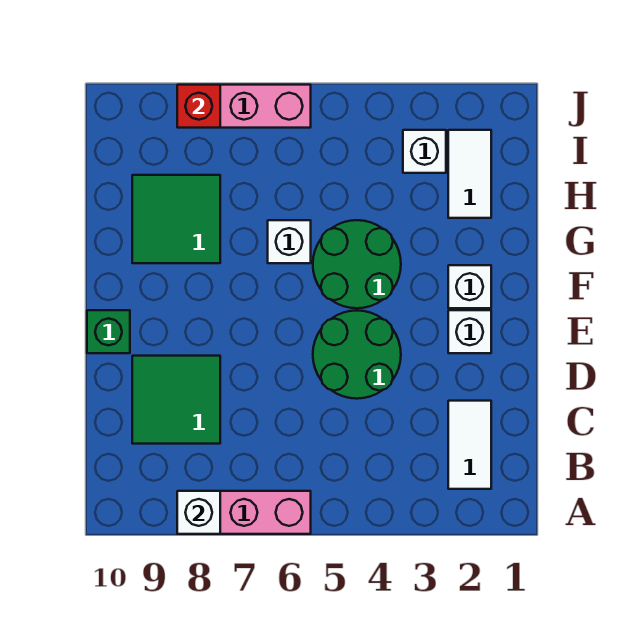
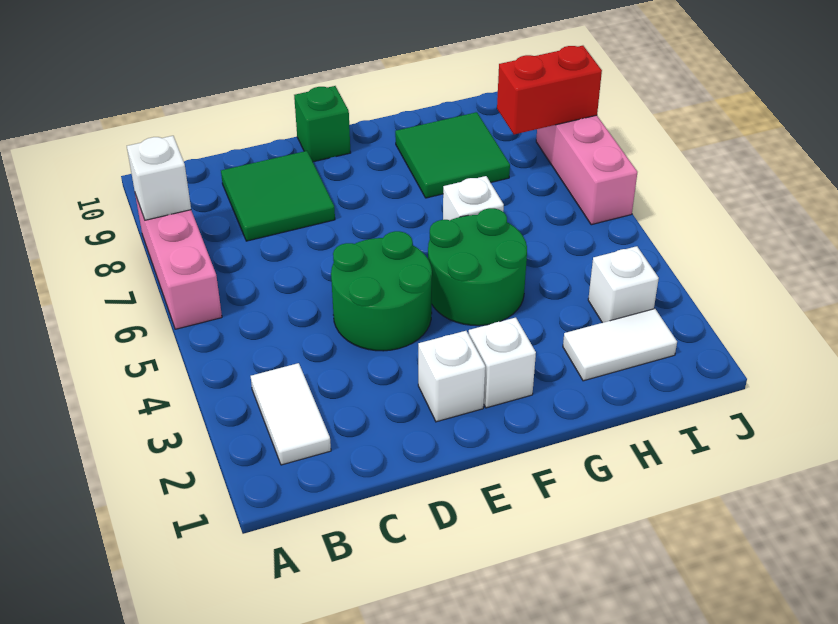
white tile B2:C2 level 1 -> white tile B2:B3 level 1
red brick J8 level 2 -> red brick I8:J8 level 2

